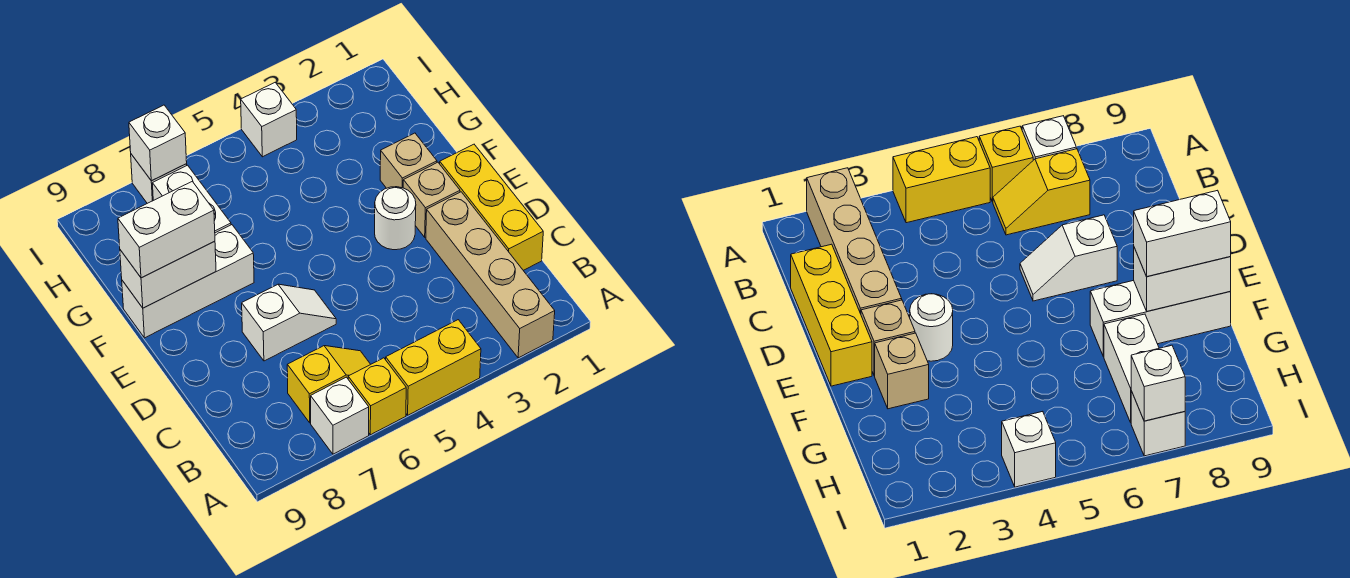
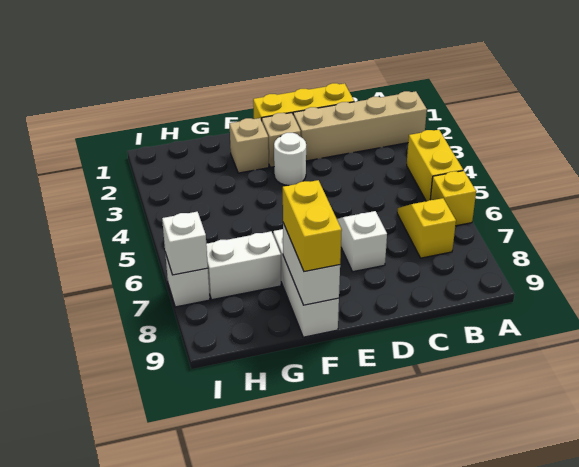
white brick A7 level 1 -> none
white brick F8:F9 level 3 -> yellow brick F8:F9 level 3
white brick I4 level 1 -> none

